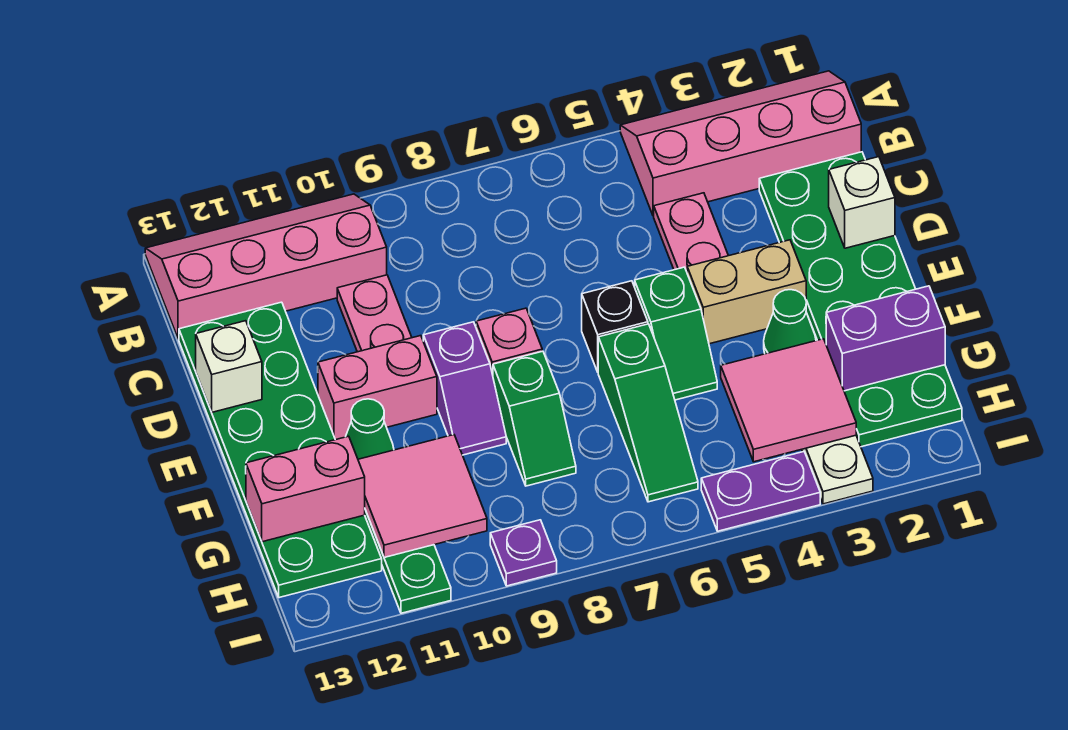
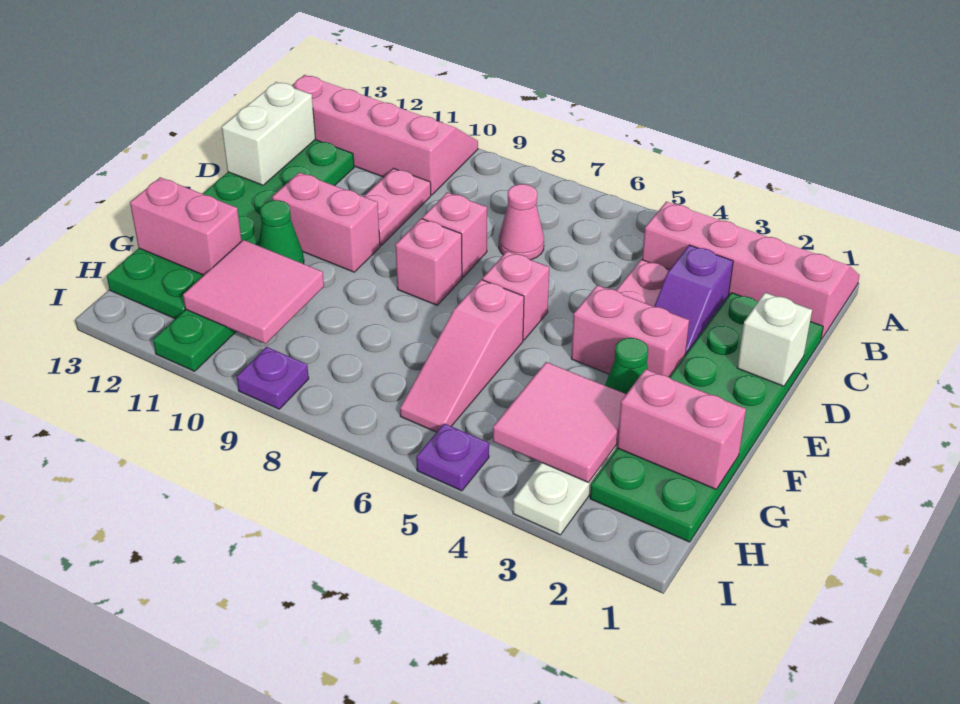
none -> pink cone C7 level 1
none -> pink brick D8 level 1
white brick D13 level 2 -> white brick C13:D13 level 2
tan brick E3:E4 level 1 -> pink brick E3:E4 level 1
green slope E5:F5 level 1 top E -> none
black brick E6 level 1 -> pink brick E6 level 1
purple slope E9:F9 level 1 top E -> purple slope C3:D3 level 1 top C
green slope F6:H6 level 1 top F -> pink slope F6:H6 level 1 top F
green slope F8:G8 level 1 top F -> none
purple brick G1:G2 level 2 -> pink brick G1:G2 level 2
purple plate I4:I5 level 1 -> purple plate I5 level 1

